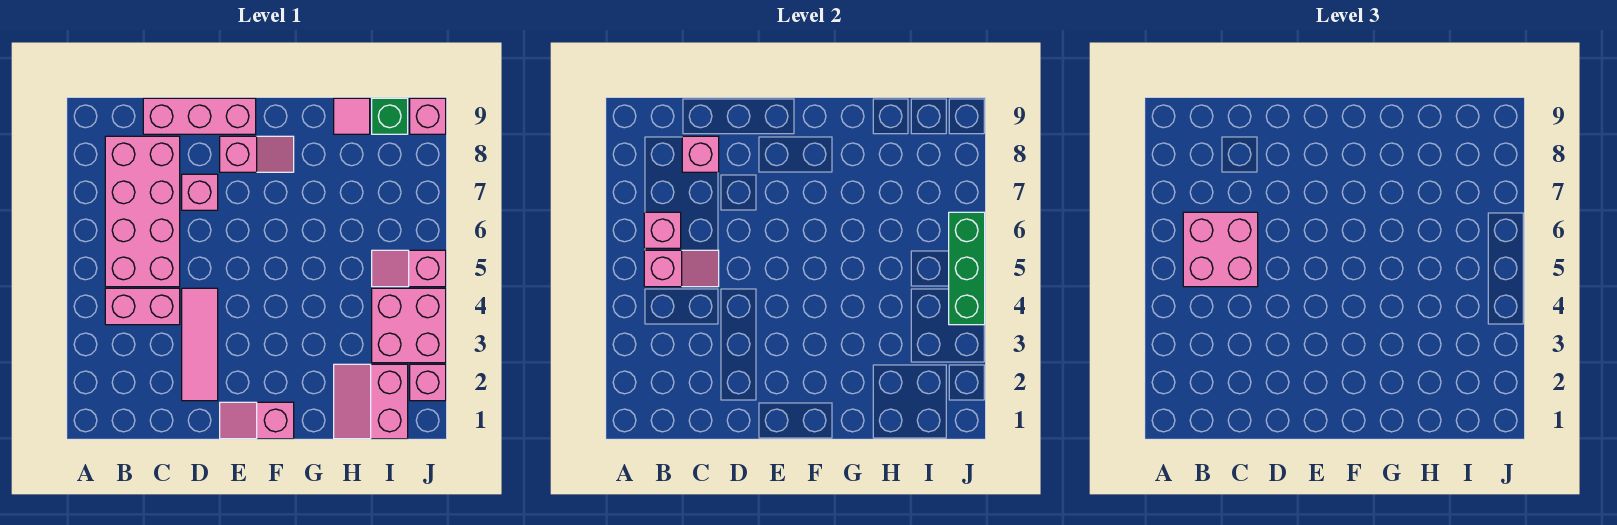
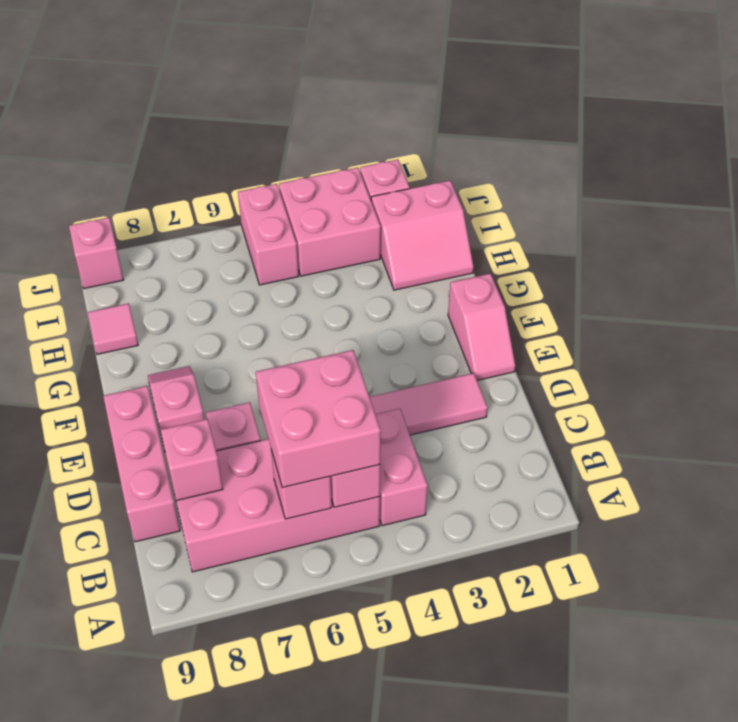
pink slope I5:J5 level 1 top J -> pink brick I5:J5 level 1
green brick I9 level 1 -> none
green brick J4:J6 level 2 -> none

